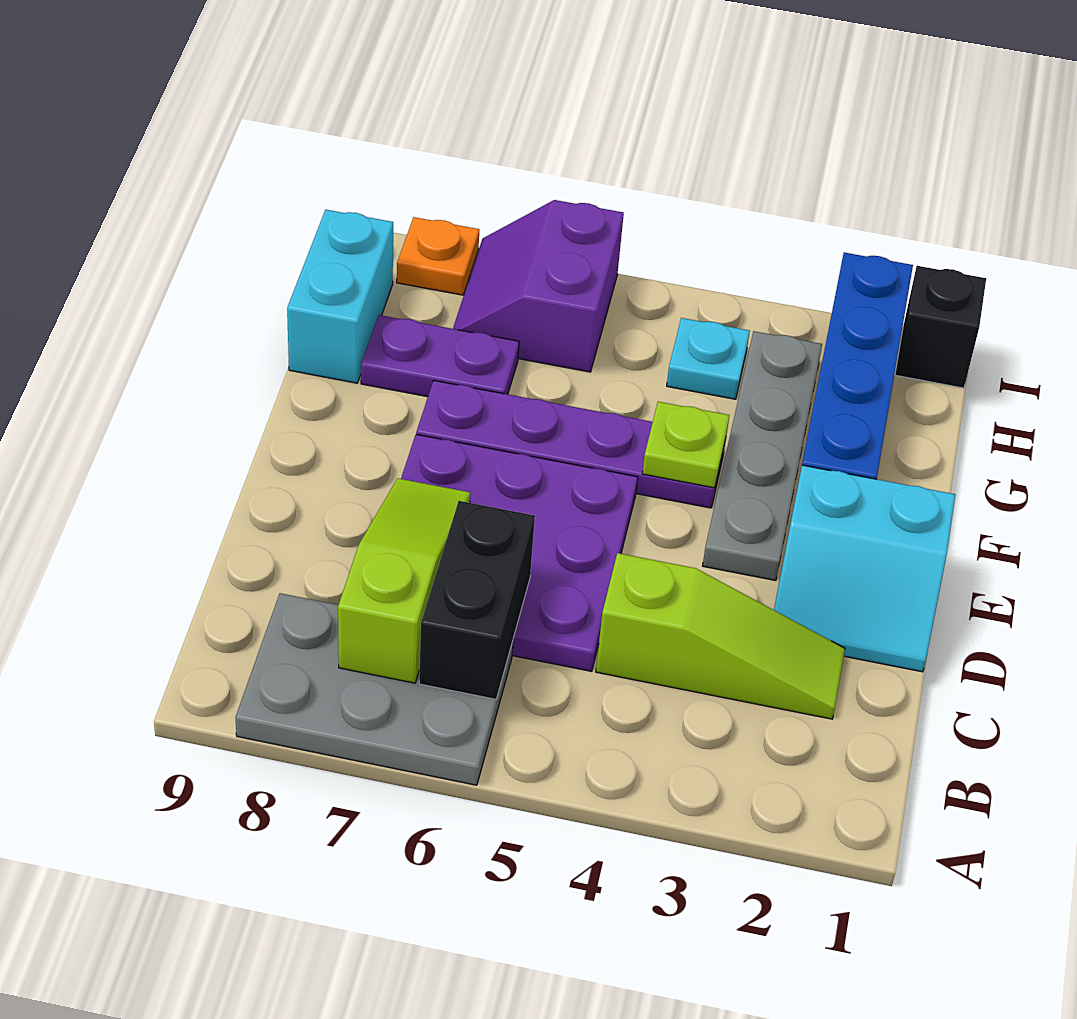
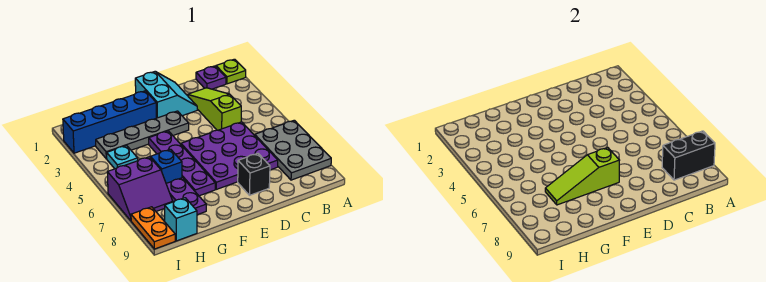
none -> purple plate B1 level 1
black brick B6:C6 level 2 -> black brick A8:B8 level 2
lime slope B7:D7 level 2 top B -> lime slope E7:G7 level 2 top E
lime plate F4 level 2 -> lime plate A1 level 1
none -> blue brick G6 level 1
cyan brick G9:H9 level 1 -> cyan brick H9 level 1
black brick I1 level 1 -> black brick D8 level 1
orange plate I8 level 1 -> orange plate I8:I9 level 1

